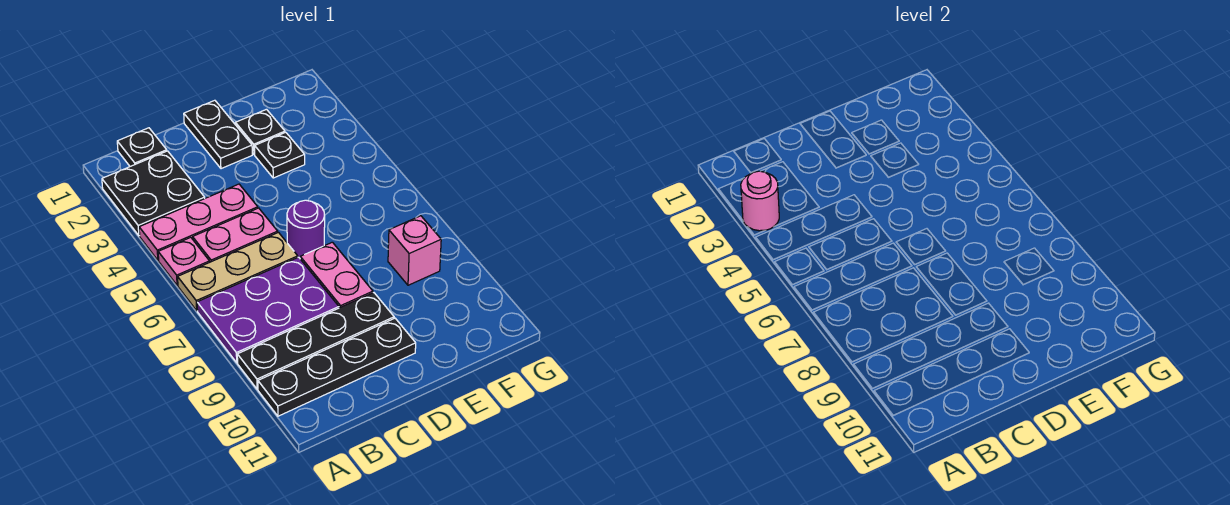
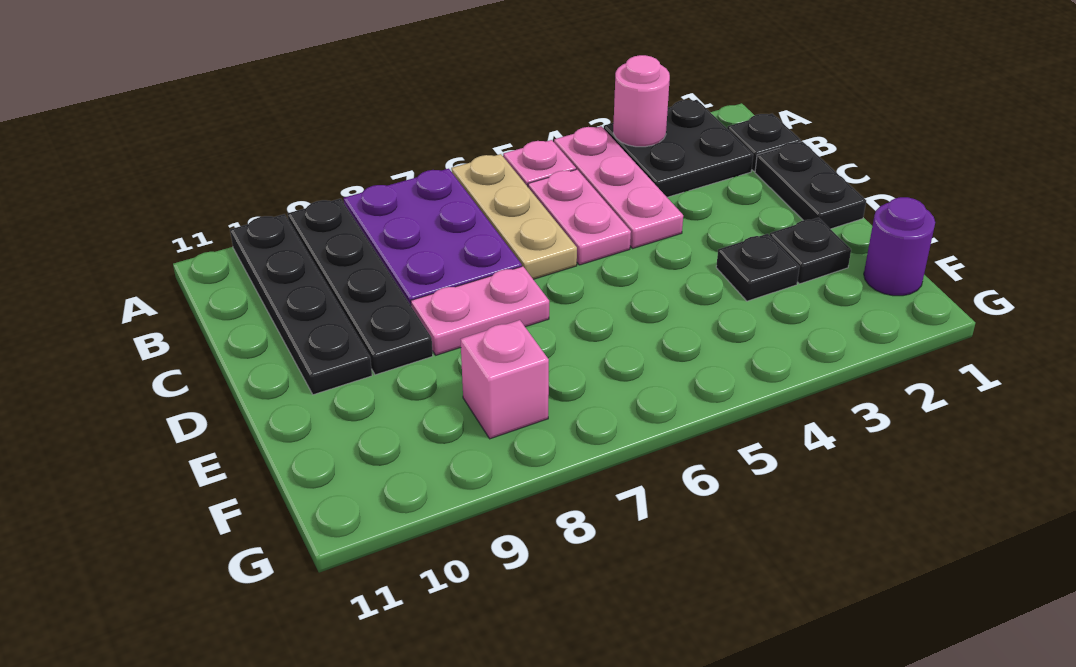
black plate D1:D2 level 1 -> black plate C1:D1 level 1
purple round brick D6 level 1 -> purple round brick F1 level 1

